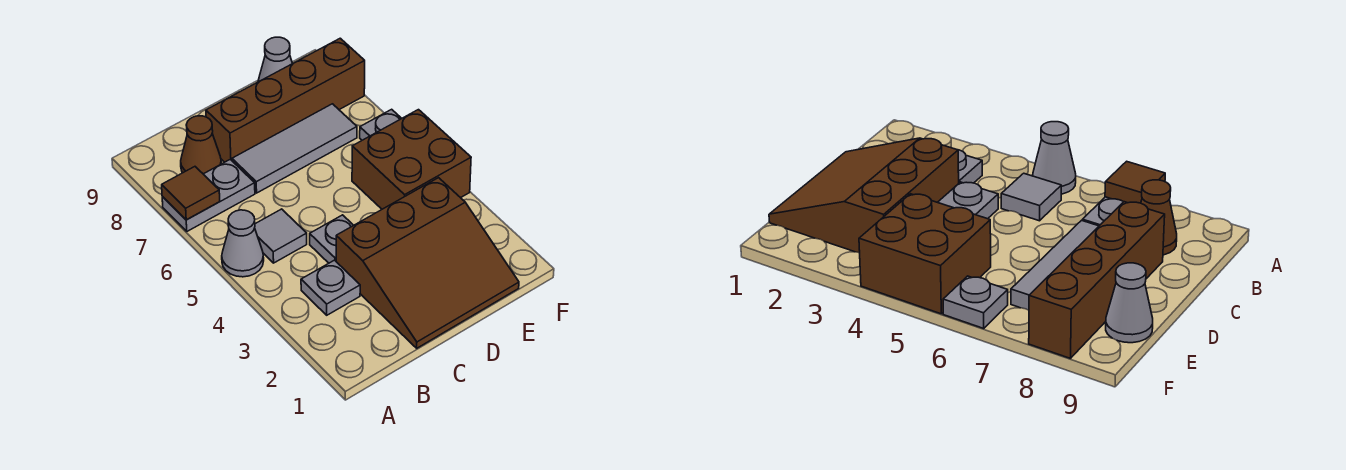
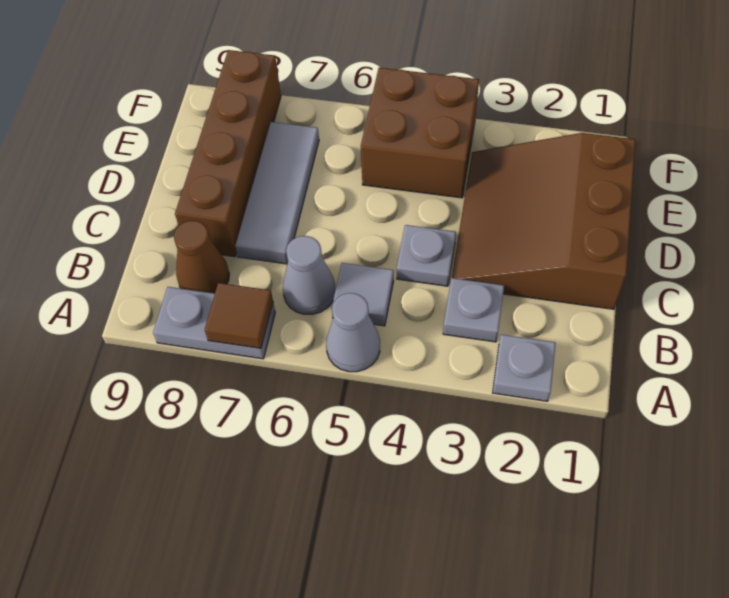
grey plate A7:B7 level 1 -> grey plate A7:A8 level 1
brown slope C1:E3 level 1 top 3 -> brown slope C1:E3 level 1 top 1
grey cone E9 level 1 -> grey cone B6 level 1
grey plate F6 level 1 -> grey plate A2 level 1

